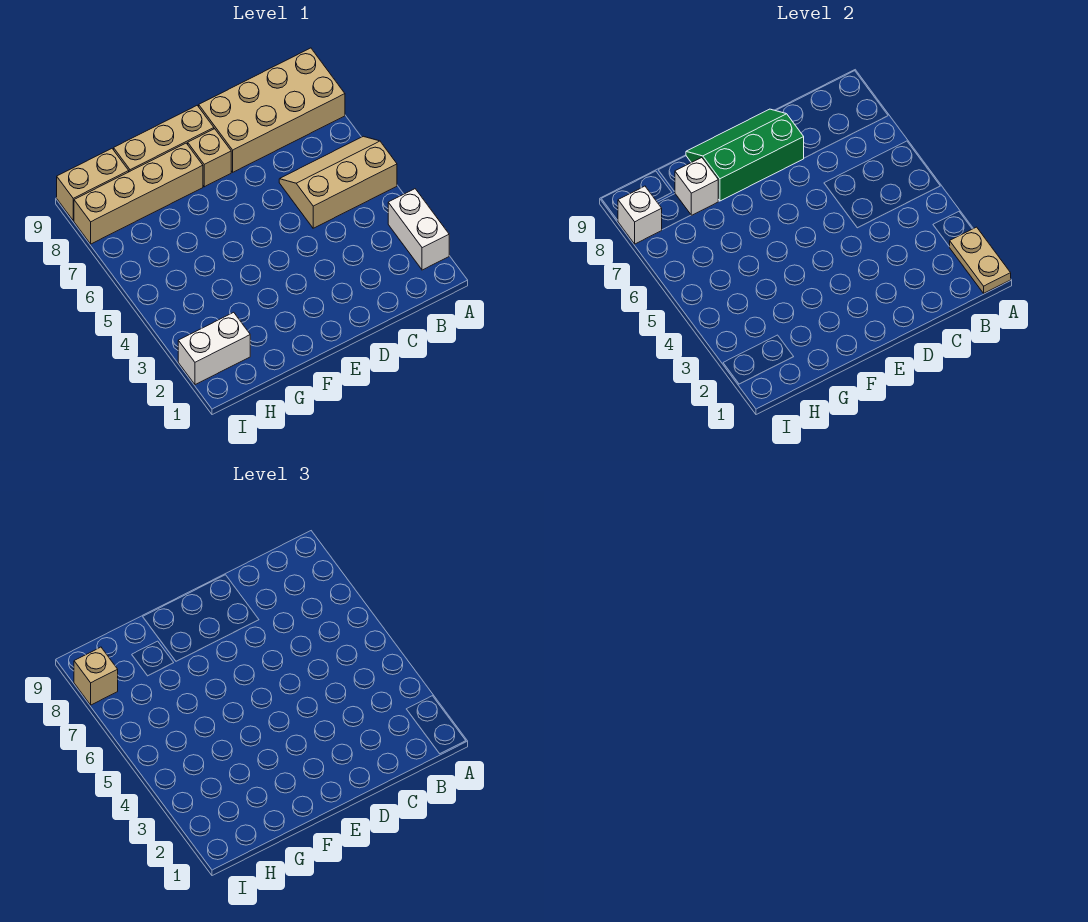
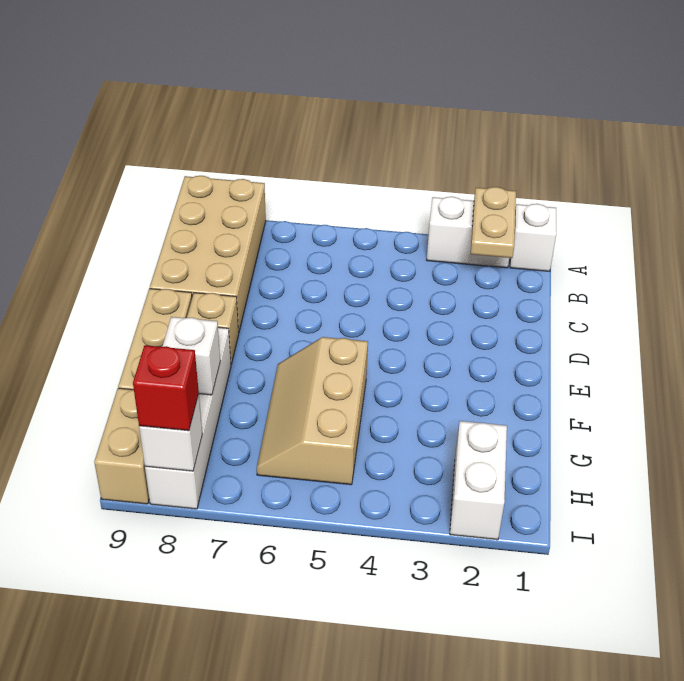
none -> white brick A1 level 1
tan plate A1:A2 level 2 -> tan plate A2:B2 level 2
tan slope A5:C6 level 1 top 5 -> tan slope F5:H6 level 1 top 5
green slope D8:F9 level 2 top 8 -> none
tan brick F8:I8 level 1 -> white brick F8:I8 level 1
tan brick I8 level 3 -> red brick I8 level 3

